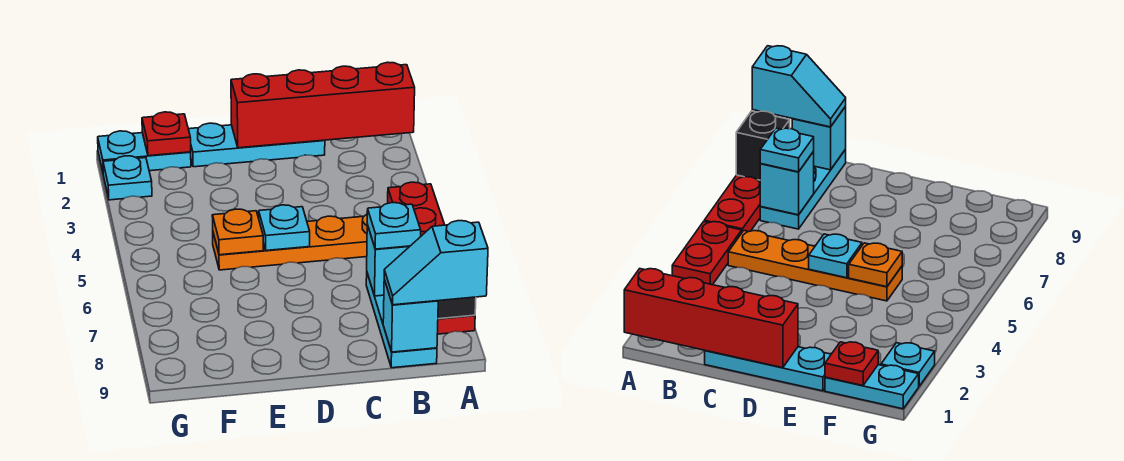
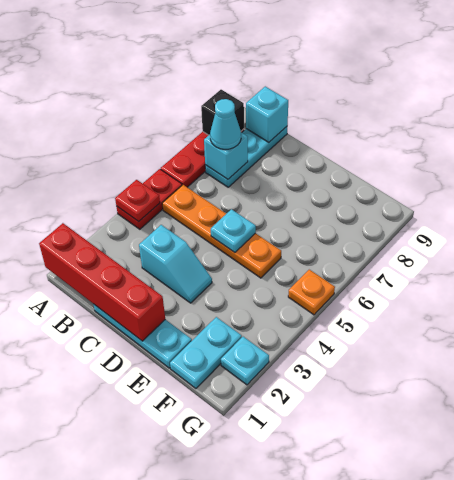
cyan slope A9:B9 level 3 top A -> cyan slope C3:D3 level 1 top C
cyan plate B7 level 3 -> cyan cone B7 level 3
orange plate E5 level 2 -> orange plate G5 level 1
cyan plate F1:G1 level 1 -> cyan plate F1:F2 level 1
red plate F1 level 2 -> red plate A4 level 2

